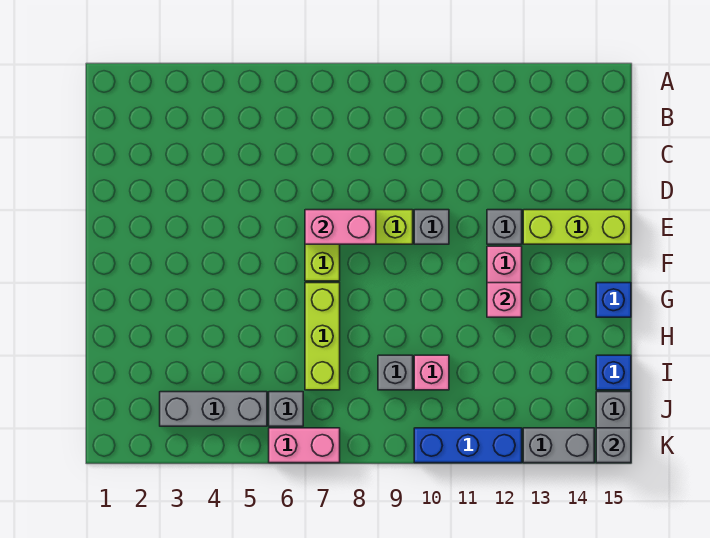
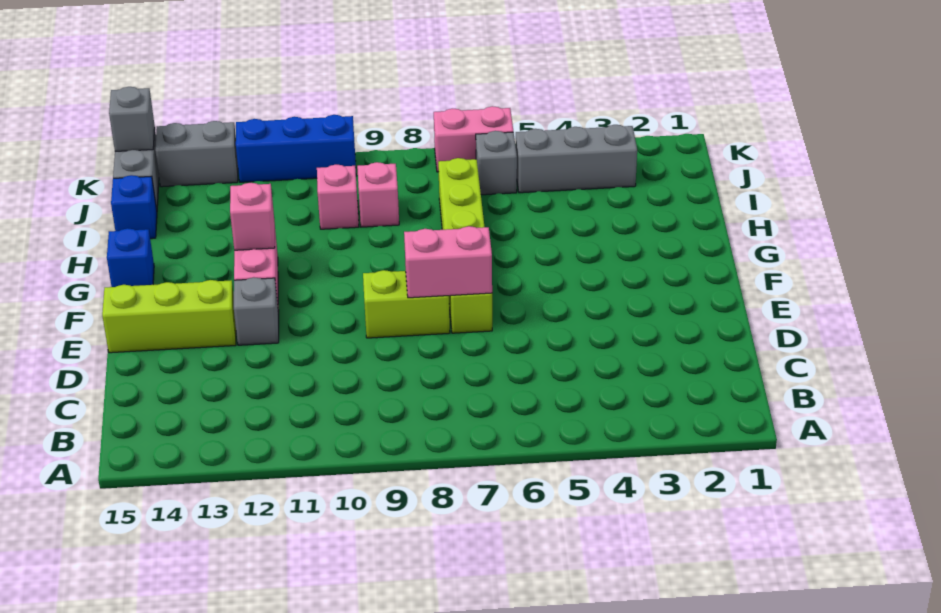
grey brick E10 level 1 -> none
grey brick I9 level 1 -> pink brick I9 level 1

